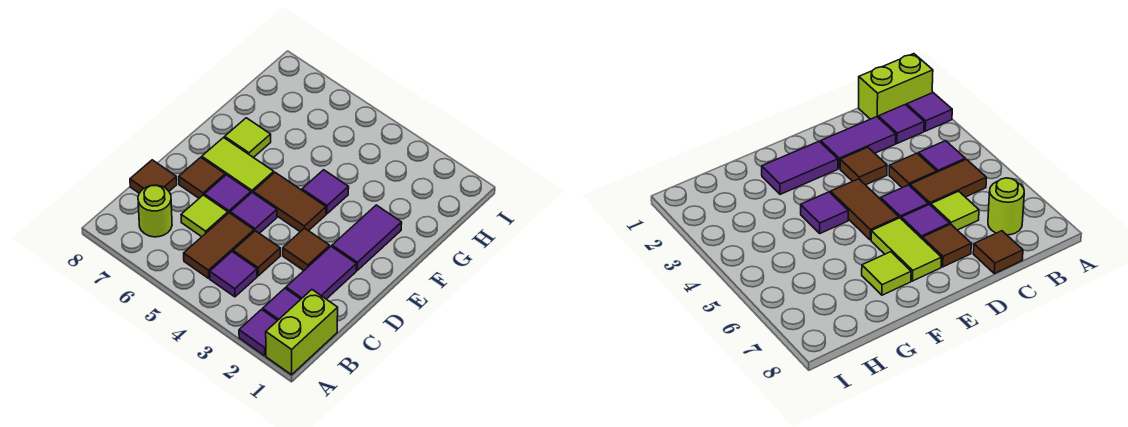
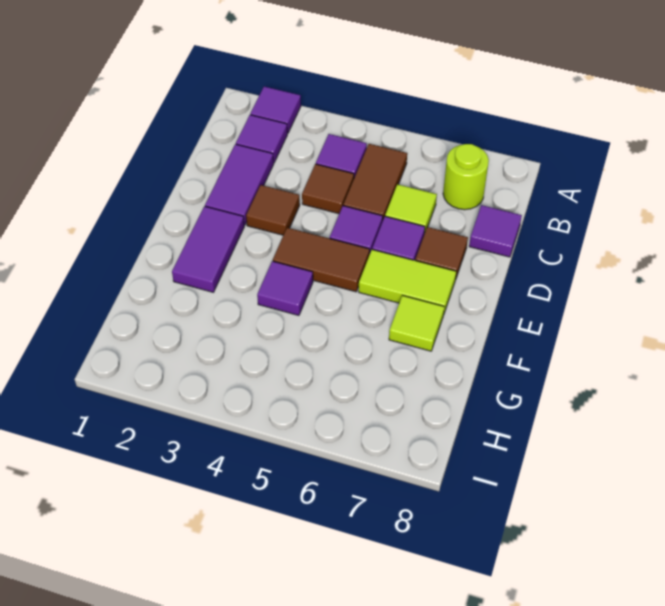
lime brick A1:B1 level 1 -> none
brown tile C8 level 1 -> purple tile C8 level 1

